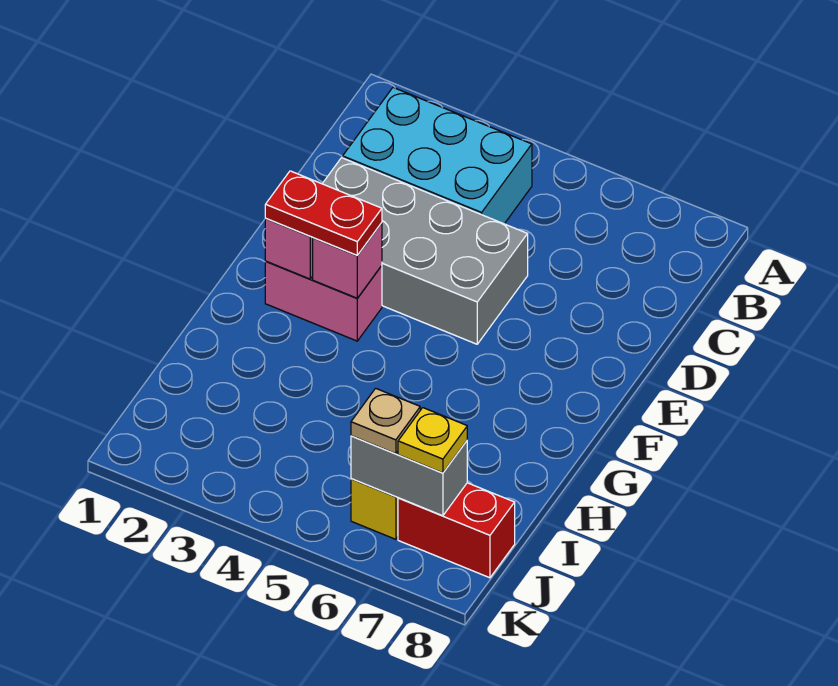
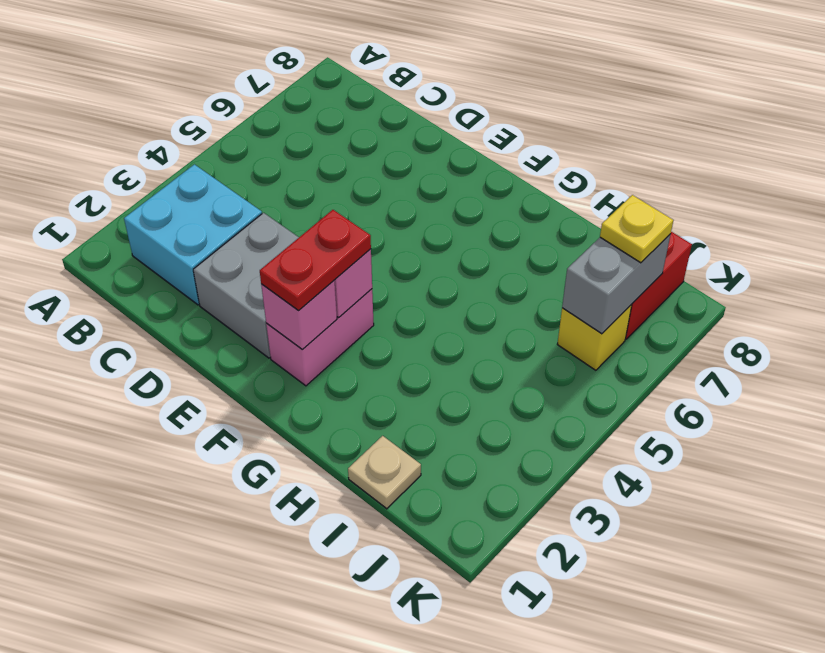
cyan brick B2:C4 level 1 -> cyan brick B2:C3 level 1
grey brick D2:E5 level 1 -> grey brick D2:E3 level 1
tan plate J6 level 3 -> tan plate I1 level 1

